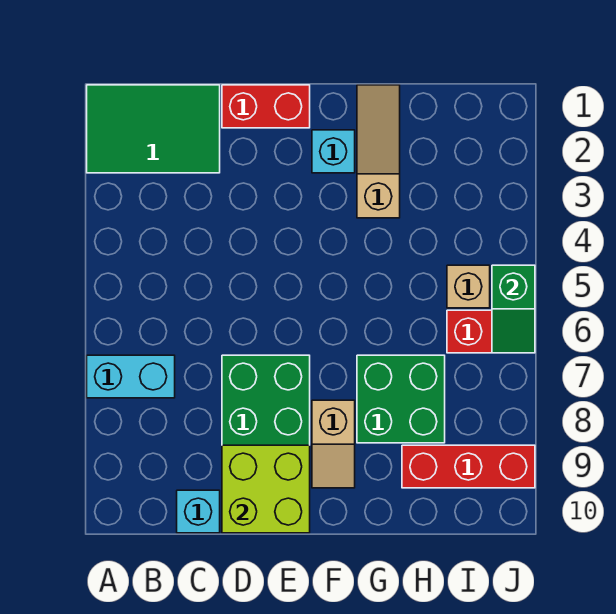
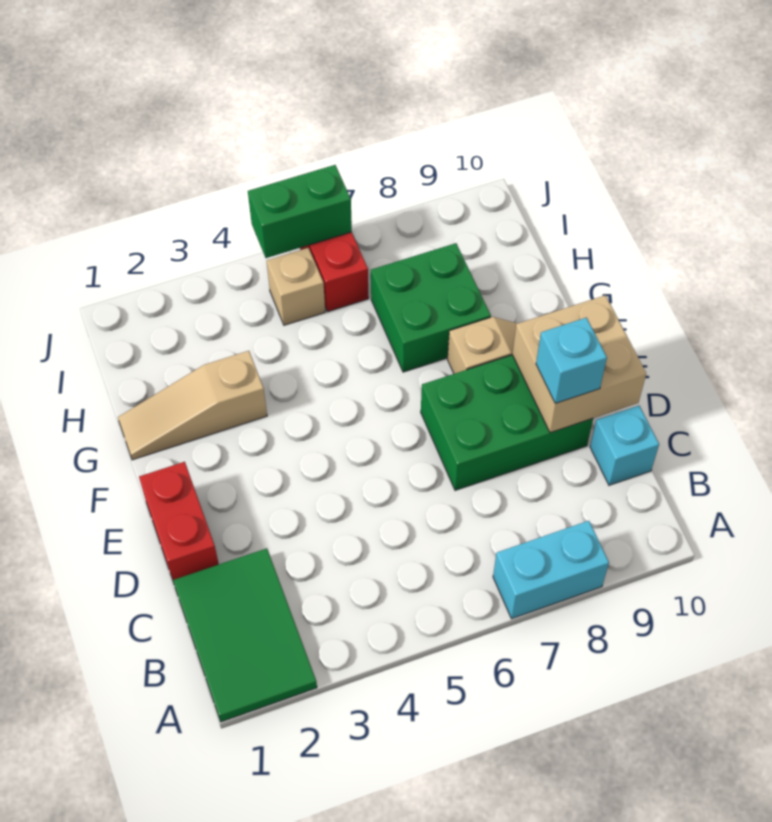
cyan brick A7:B7 level 1 -> cyan brick A7:A8 level 1
lime brick D9:E10 level 2 -> tan brick D9:E10 level 2
cyan brick F2 level 1 -> cyan brick D9 level 3
red brick H9:J9 level 1 -> none
green slope J5:J6 level 2 top 5 -> green brick J5:J6 level 2

